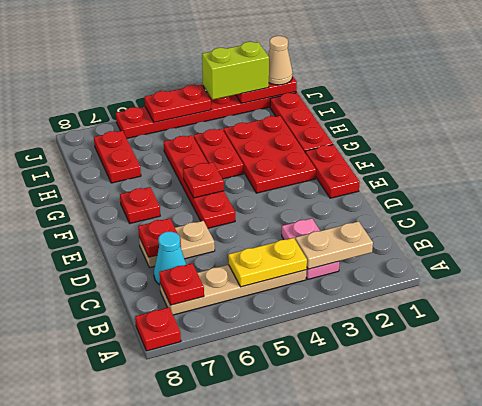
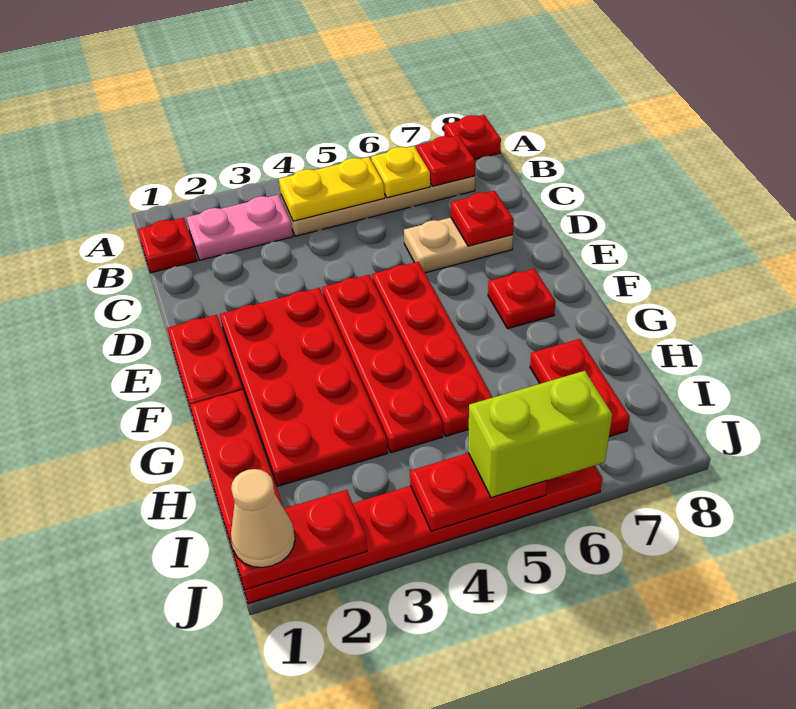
tan plate B2:B3 level 2 -> none
pink plate B3:C3 level 1 -> pink plate B2:B3 level 1
none -> yellow plate B6 level 2
cyan cone C7 level 1 -> none
red plate F2:H3 level 1 -> red plate E2:H3 level 1
red plate F5 level 2 -> red plate B1 level 1
red plate G4:H4 level 1 -> red plate E4:H4 level 1
lime brick J2:J3 level 3 -> lime brick J5:J6 level 3

